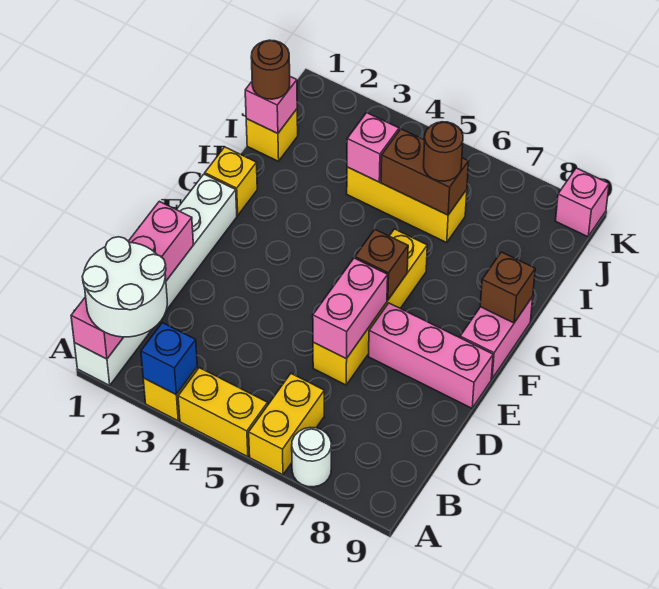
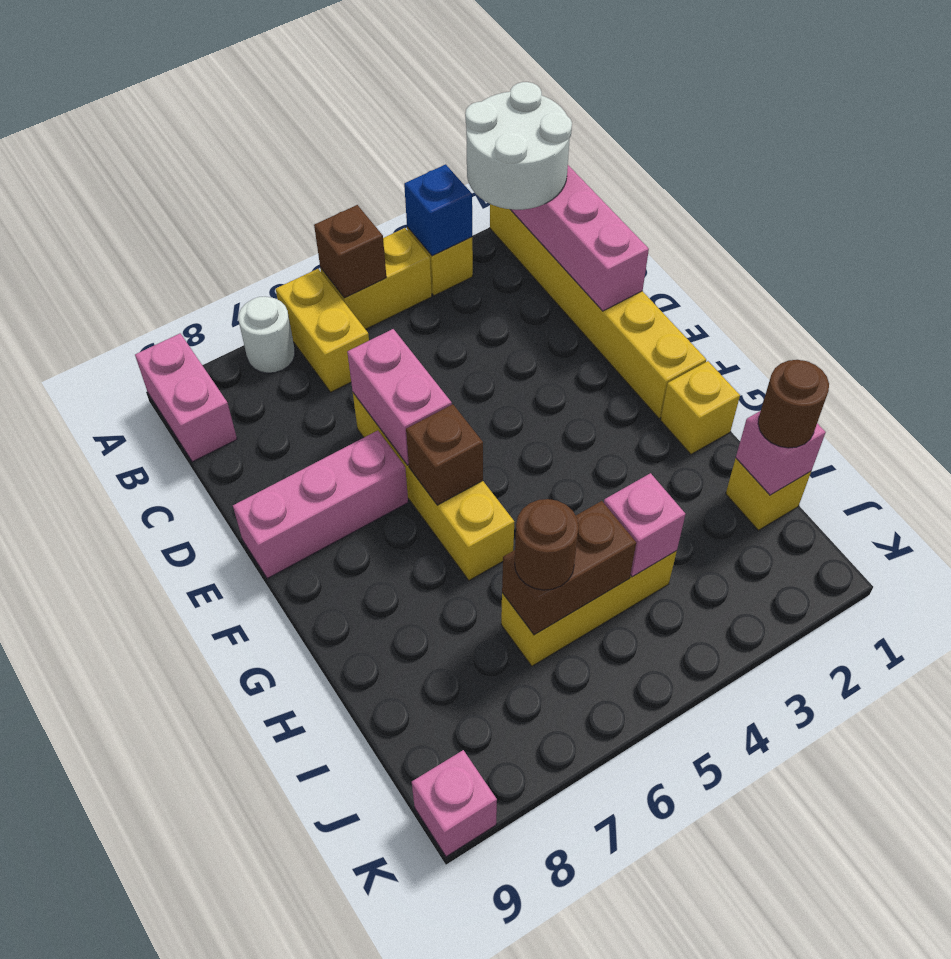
white brick A1:F1 level 1 -> yellow brick A1:F1 level 1
pink brick F9:G9 level 1 -> pink brick A9:B9 level 1
brown brick G9 level 2 -> brown brick A5 level 2

